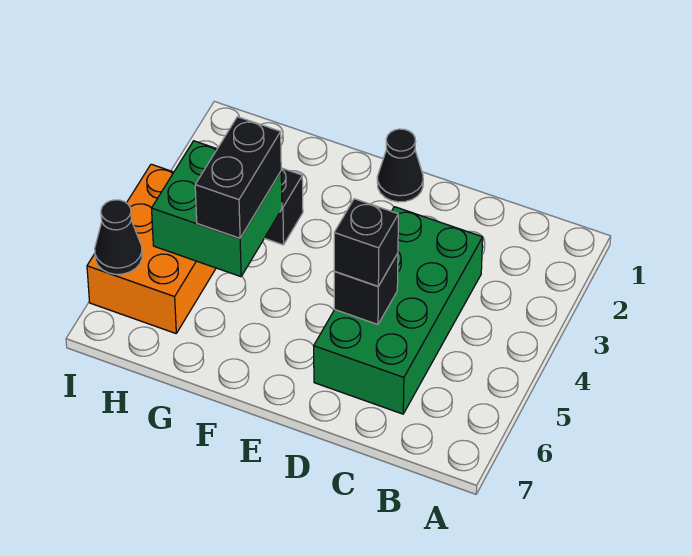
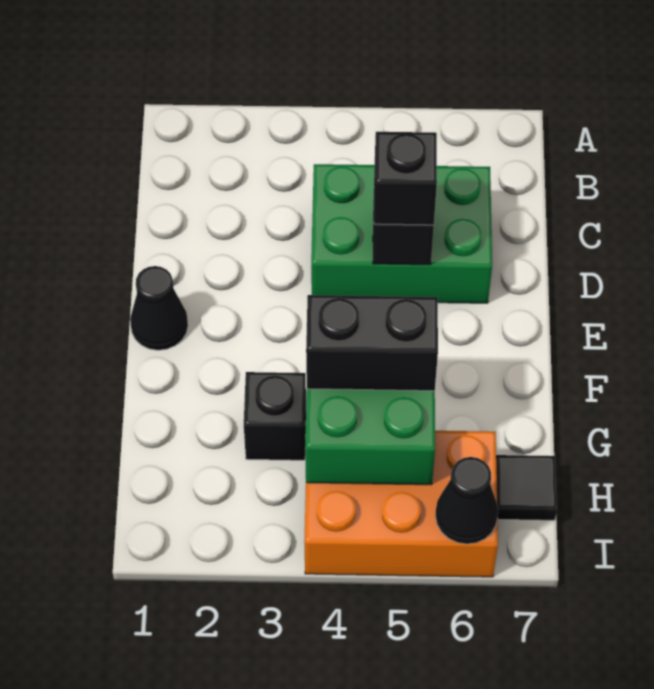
green brick C3:D6 level 1 -> green brick C4:D6 level 1
none -> black tile H7 level 1

